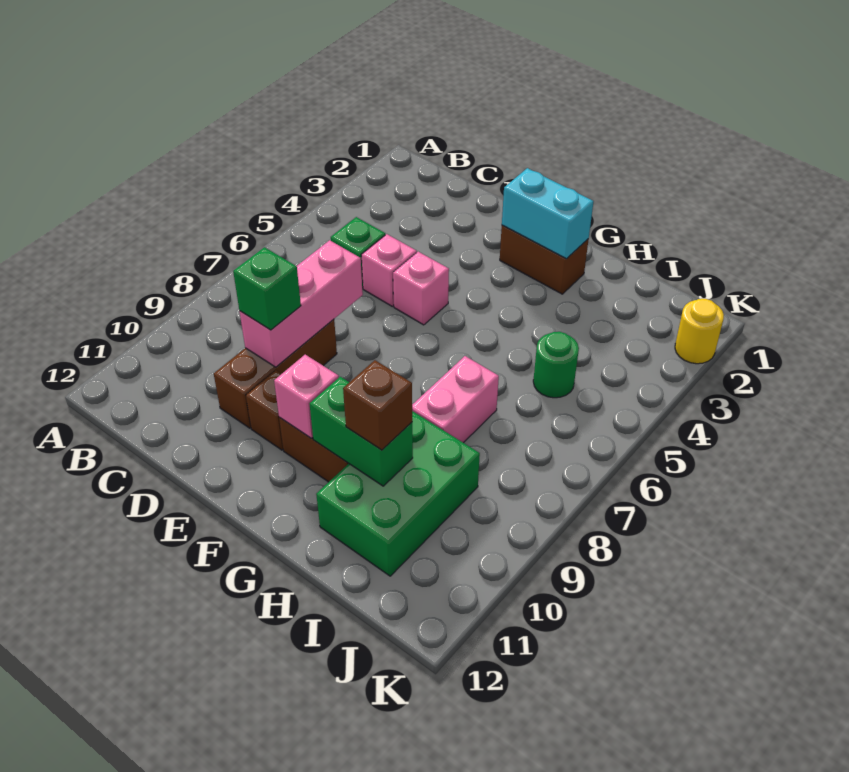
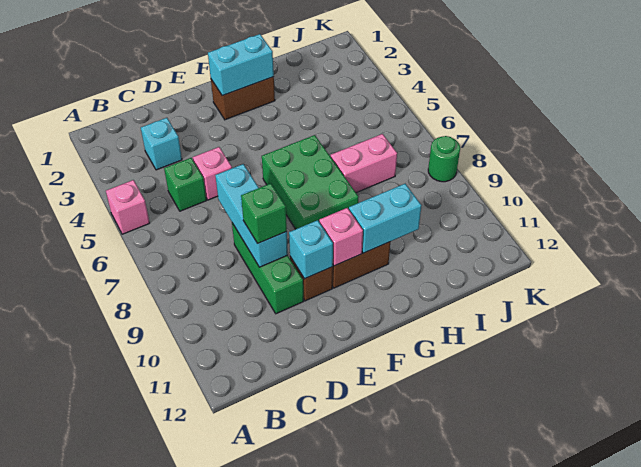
none -> cyan brick C3 level 1
pink brick D7:D9 level 2 -> cyan brick D7:D9 level 2
brown brick D8:D10 level 1 -> green brick D8:D10 level 1
pink brick E5 level 1 -> pink brick A5 level 1
none -> cyan brick E10 level 2
green brick G10:H10 level 2 -> cyan brick G10:H10 level 2
pink brick H7:H8 level 1 -> pink brick H7:I7 level 1
green brick H9:I11 level 1 -> green brick F6:G8 level 1
brown brick H10 level 3 -> none
green round brick I5 level 1 -> green round brick K8 level 1
yellow round brick K2 level 1 -> none

